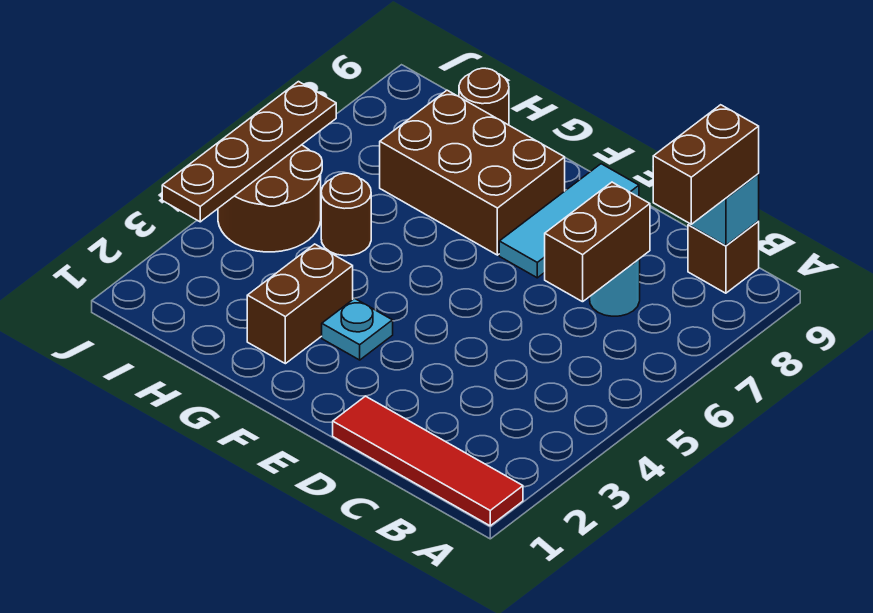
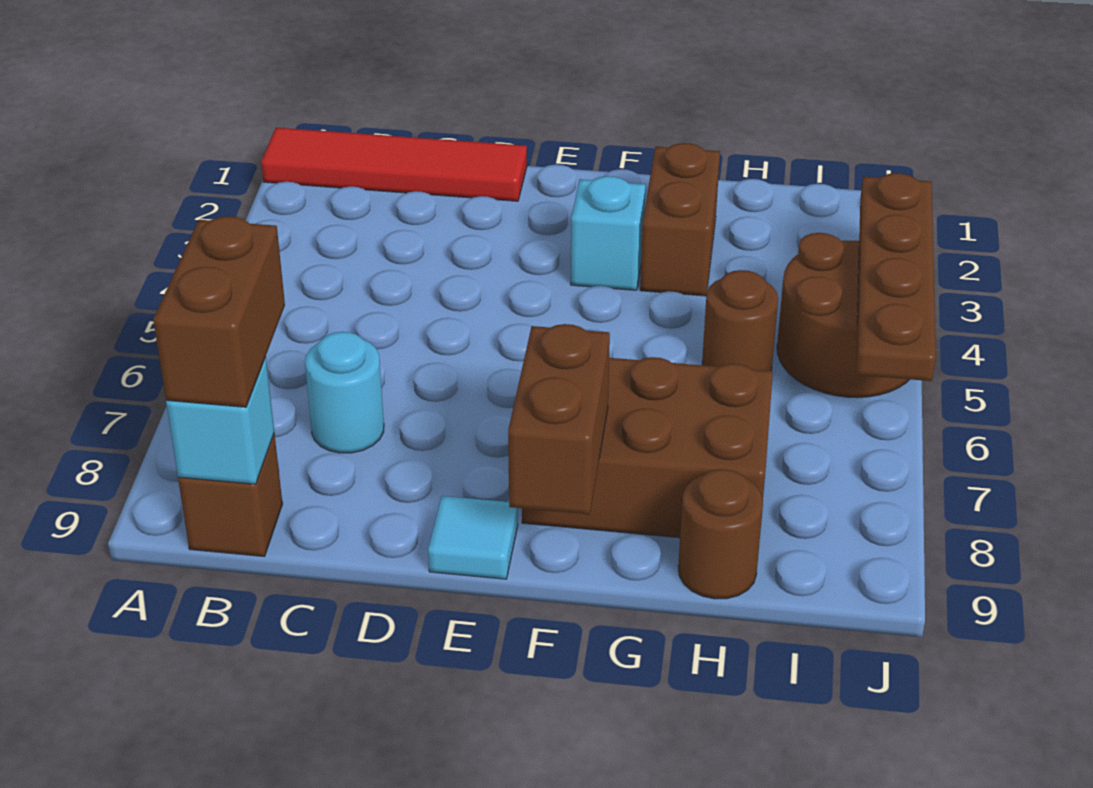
brown brick C6:C7 level 2 -> brown brick F8:F9 level 2
cyan tile E7:E9 level 1 -> cyan tile E9 level 1
cyan plate F3 level 1 -> cyan brick F3 level 1

